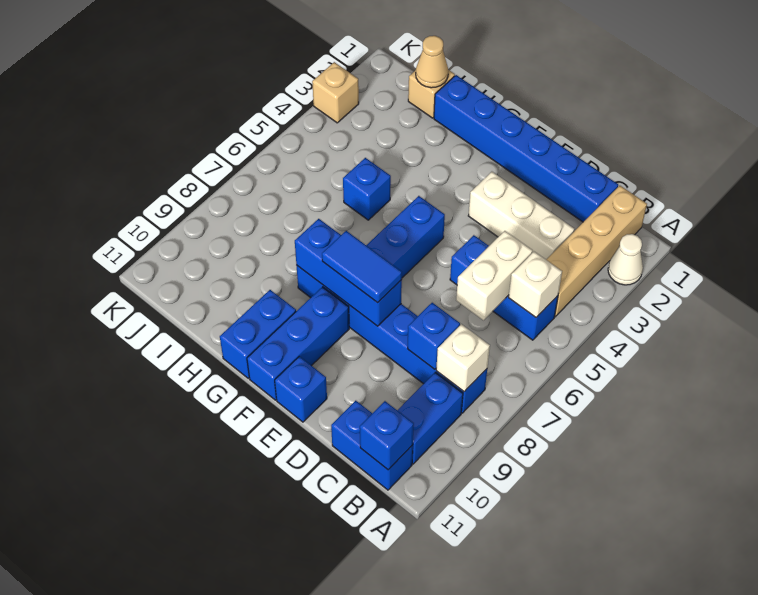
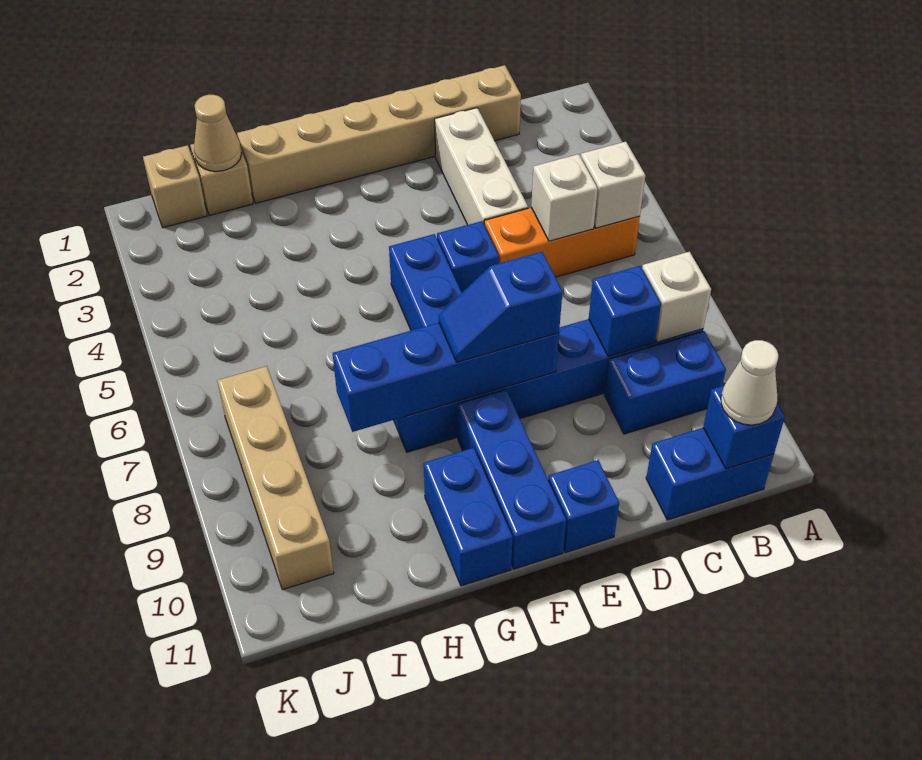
white cone A2 level 1 -> white cone B11 level 3
tan brick B1:B4 level 1 -> tan brick J7:J10 level 1
blue brick B5:D5 level 1 -> orange brick B5:D5 level 1
blue brick B9:B10 level 1 -> blue brick B9:C9 level 1
blue brick C1:H1 level 1 -> tan brick C1:H1 level 1
white brick C3:E3 level 1 -> white brick D2:D4 level 1
white brick C5:C6 level 2 -> white brick C5 level 2
blue brick E8:G8 level 2 -> blue brick E8:H8 level 2
blue tile E8:F8 level 3 -> blue slope E8:F8 level 3 top E
blue brick H5 level 1 -> blue brick E5 level 1
tan brick K3 level 1 -> tan brick J1 level 1

